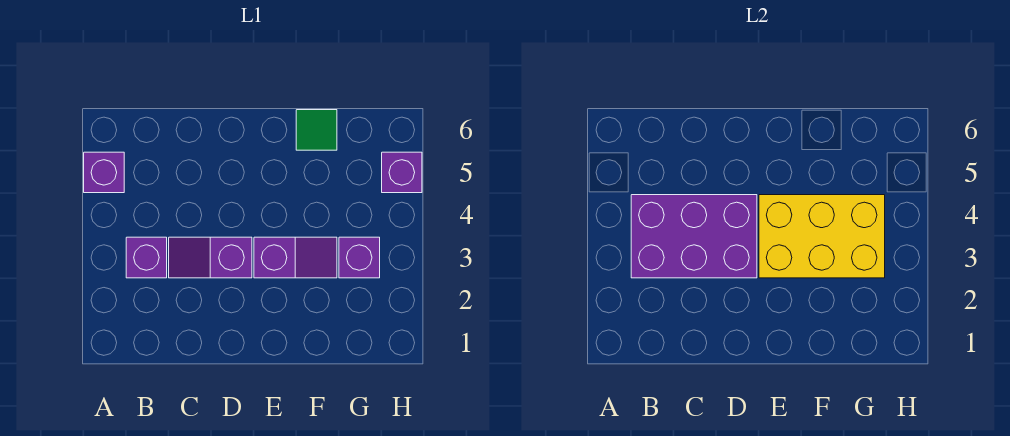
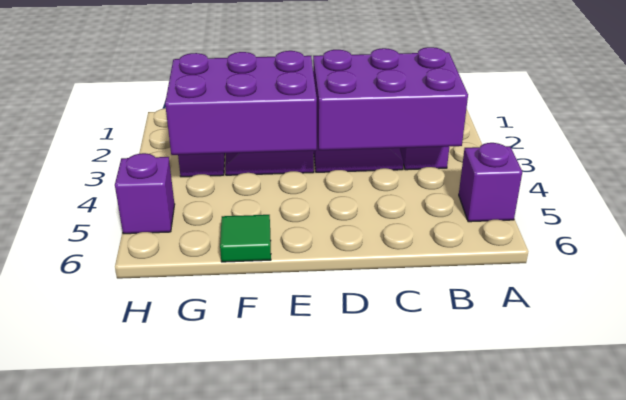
yellow brick E3:G4 level 2 -> purple brick E3:G4 level 2

